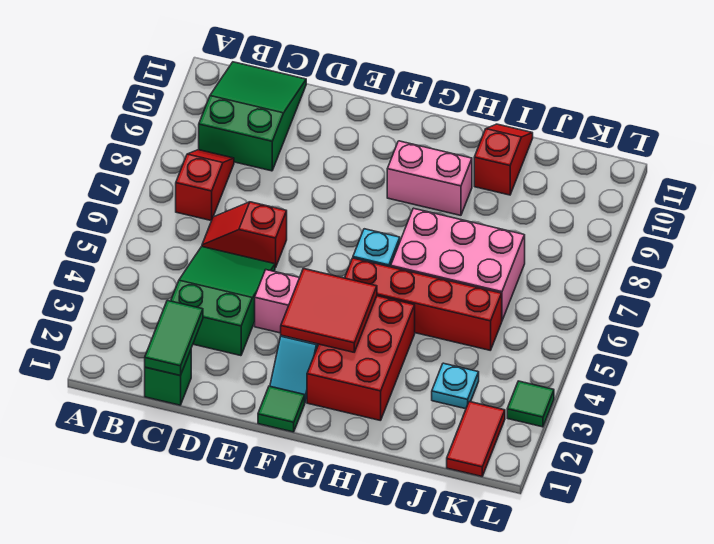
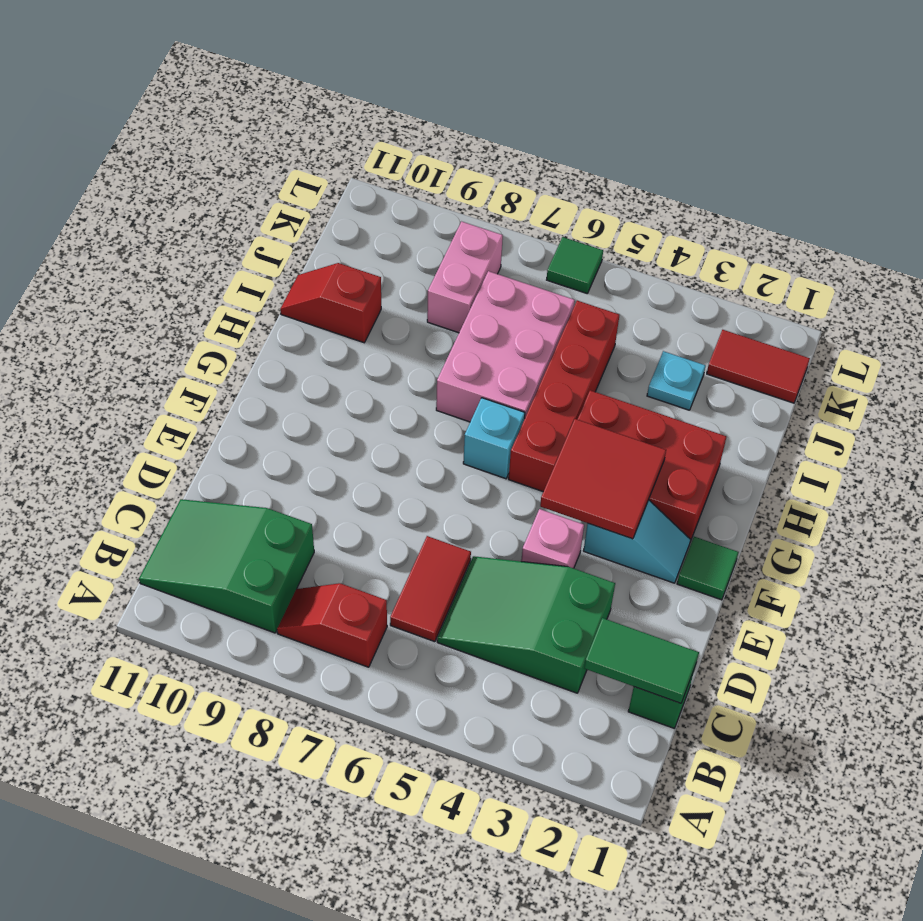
red slope C6:D6 level 1 top D -> red tile C6:D6 level 1
pink brick G9:H9 level 1 -> pink brick J8:K8 level 1
green tile L3 level 1 -> green tile L6 level 1

